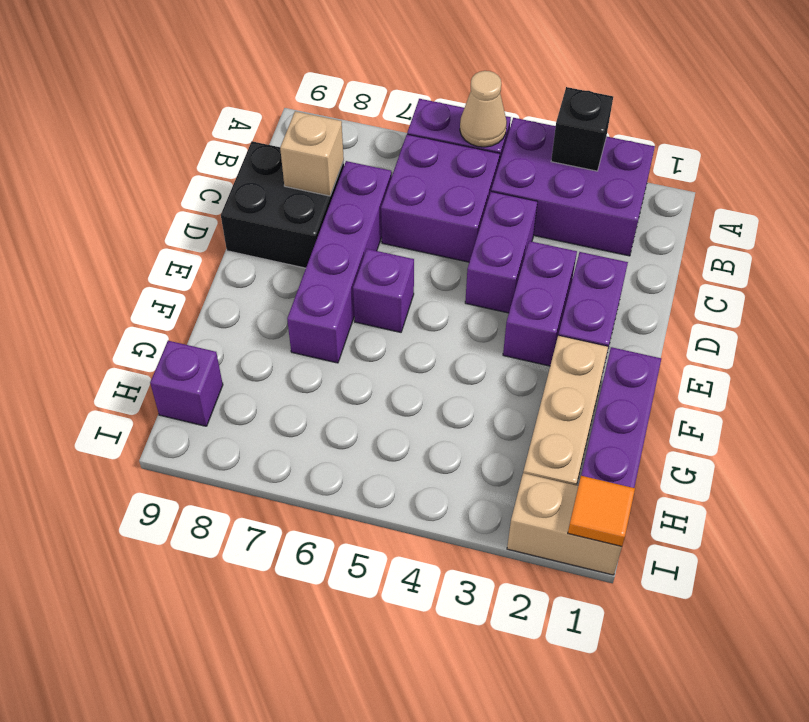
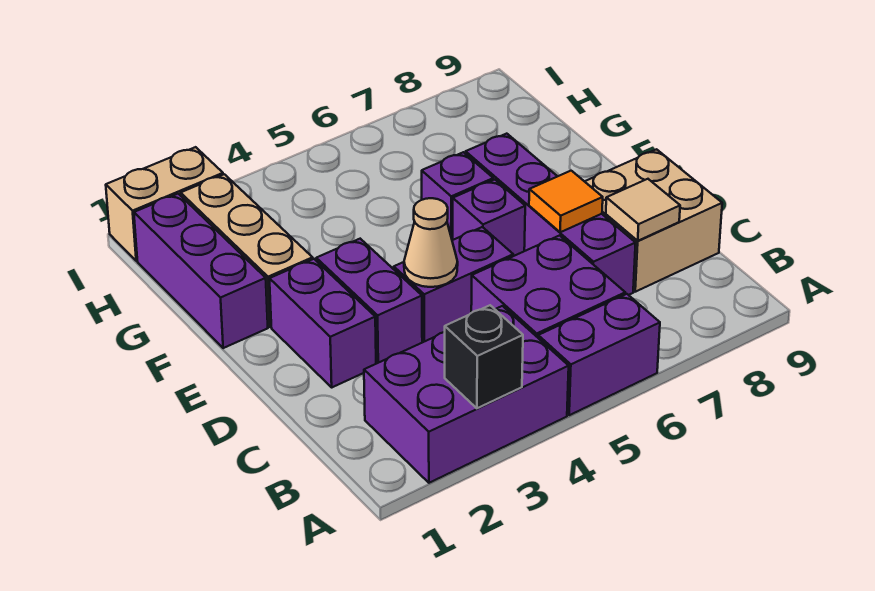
tan cone A5 level 2 -> tan cone D4 level 2
purple brick C4:D4 level 1 -> purple brick D4:D5 level 1
black brick C8:D9 level 1 -> tan brick C8:D9 level 1
tan brick C8 level 2 -> tan tile C8 level 2
purple brick H9 level 1 -> purple brick F6 level 1
orange tile I1 level 2 -> orange tile D7 level 2

